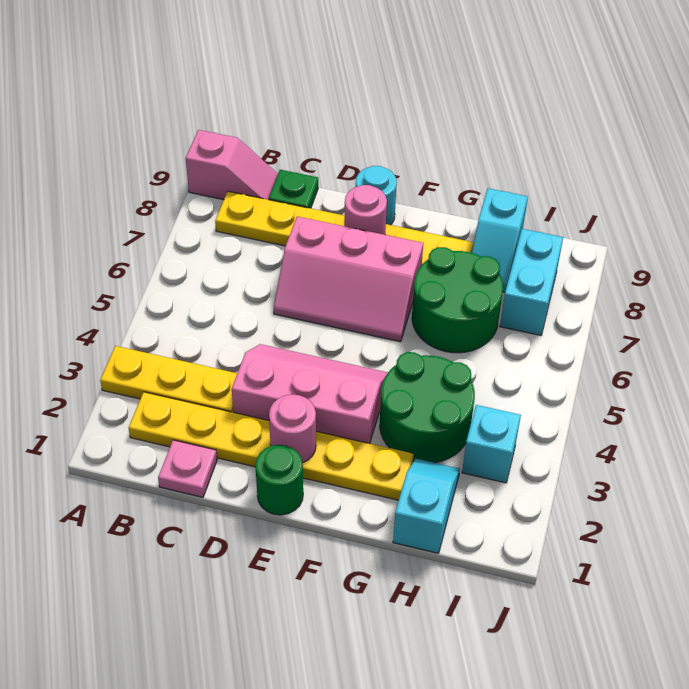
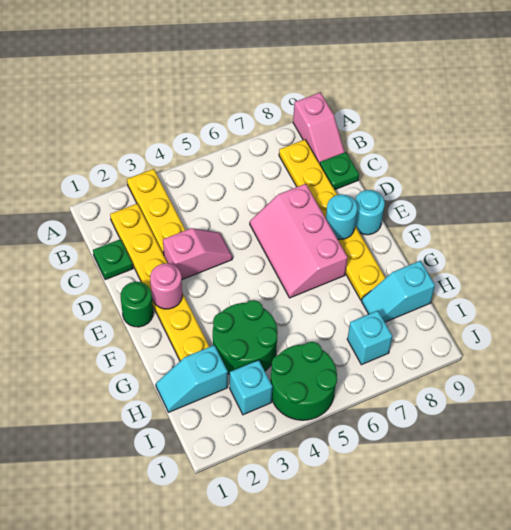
pink plate C1 level 1 -> green plate C1 level 1
pink slope D3:F4 level 1 top 3 -> pink slope D3:D4 level 1 top 3
pink round brick E8 level 2 -> cyan round brick E8 level 2
green round brick G6:H7 level 1 -> green round brick I4:J5 level 1
cyan slope H1:H2 level 1 top 1 -> cyan slope H1:H2 level 1 top 2
cyan brick I7:I8 level 1 -> cyan brick I7 level 1

